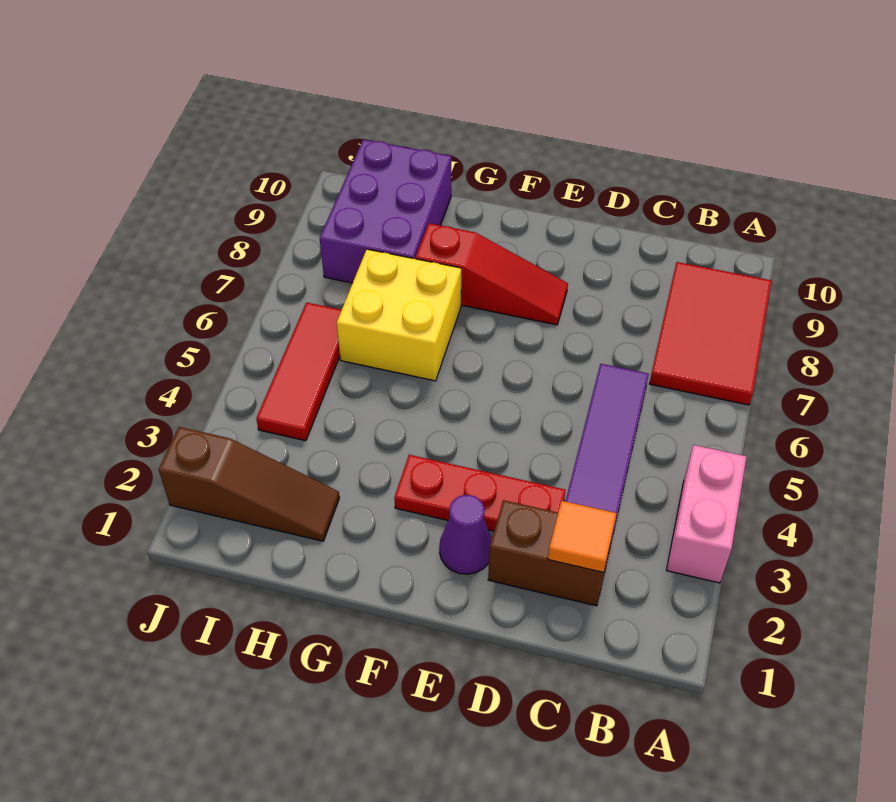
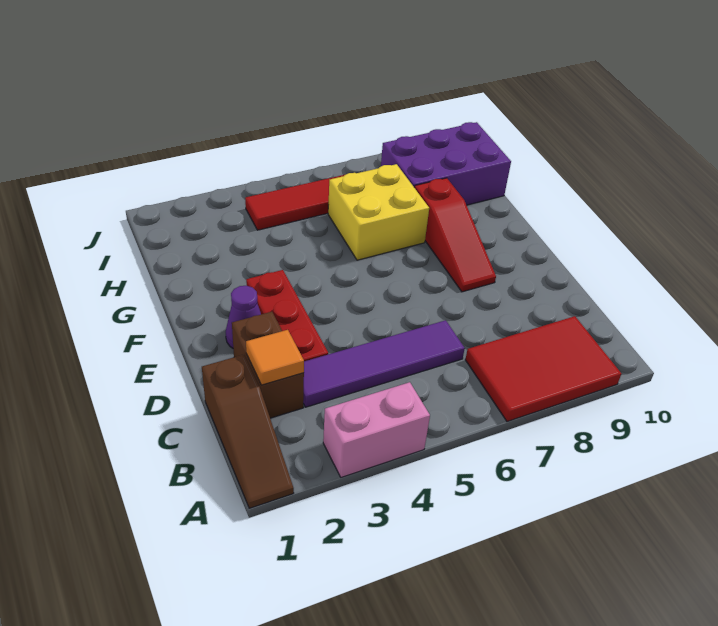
brown slope H2:J2 level 1 top J -> brown slope A1:C1 level 1 top C

